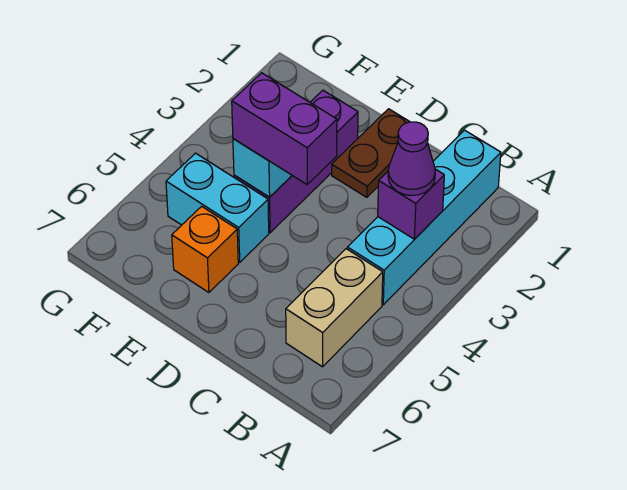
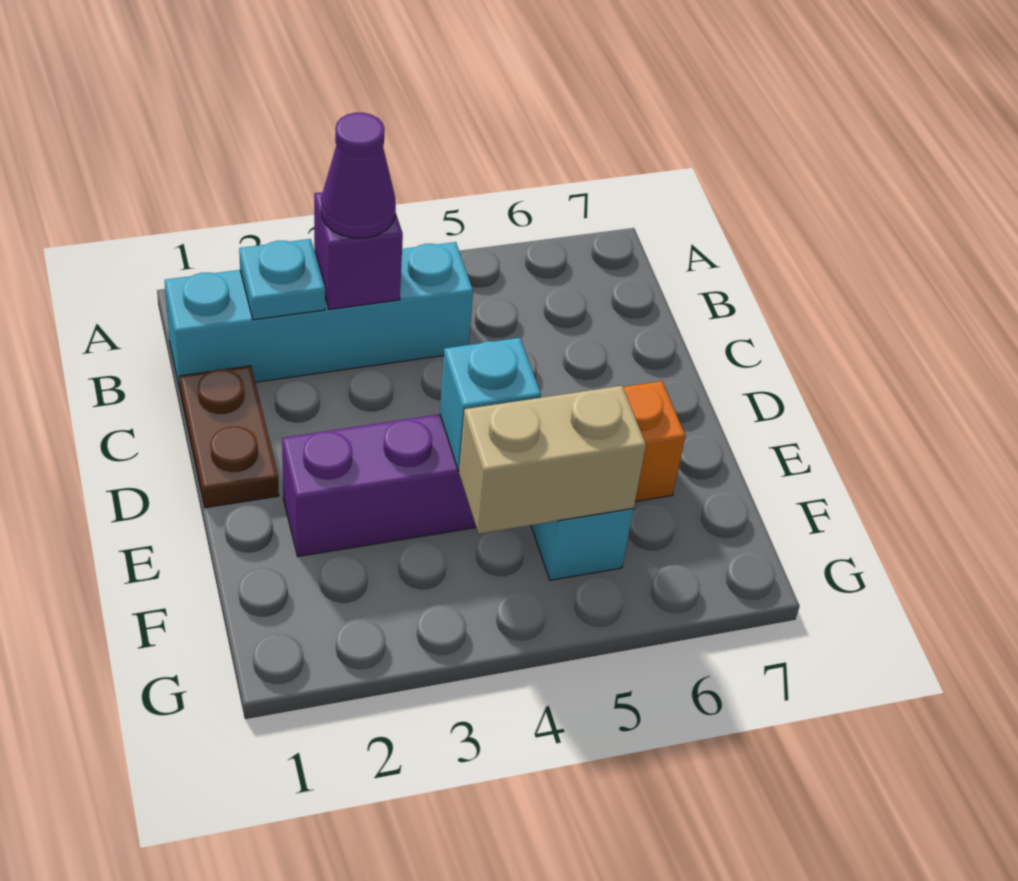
none -> cyan plate B2 level 2
tan brick B5:B6 level 1 -> tan brick F4:F5 level 2
brown plate D1:D2 level 1 -> brown plate C1:D1 level 1
purple brick D4:E4 level 3 -> none

